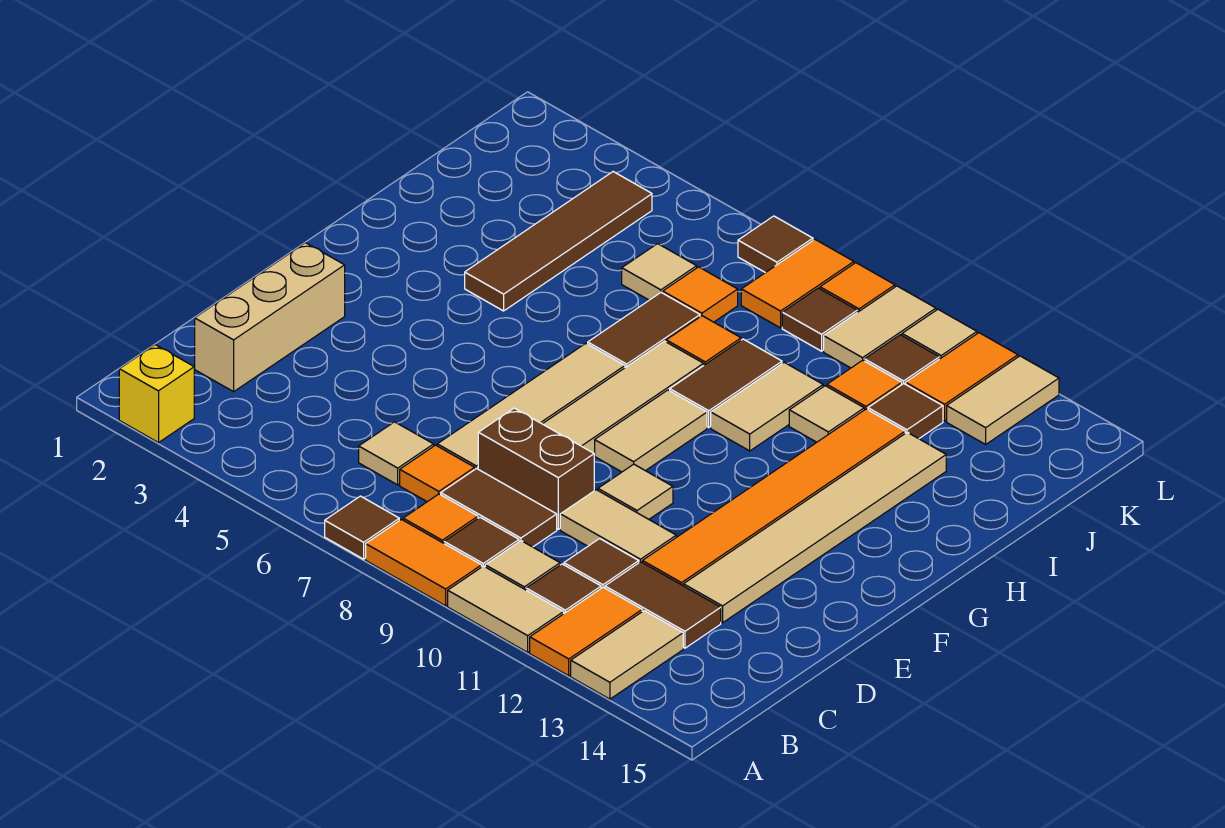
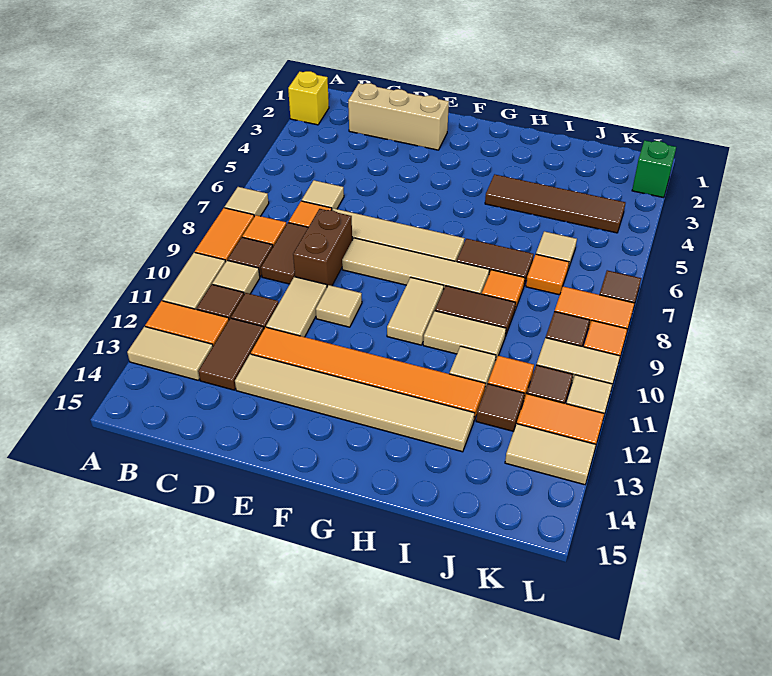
brown tile A7 level 1 -> tan tile A7 level 1
tan tile F9:G9 level 1 -> tan tile G9:G10 level 1
none -> green brick L2 level 1

